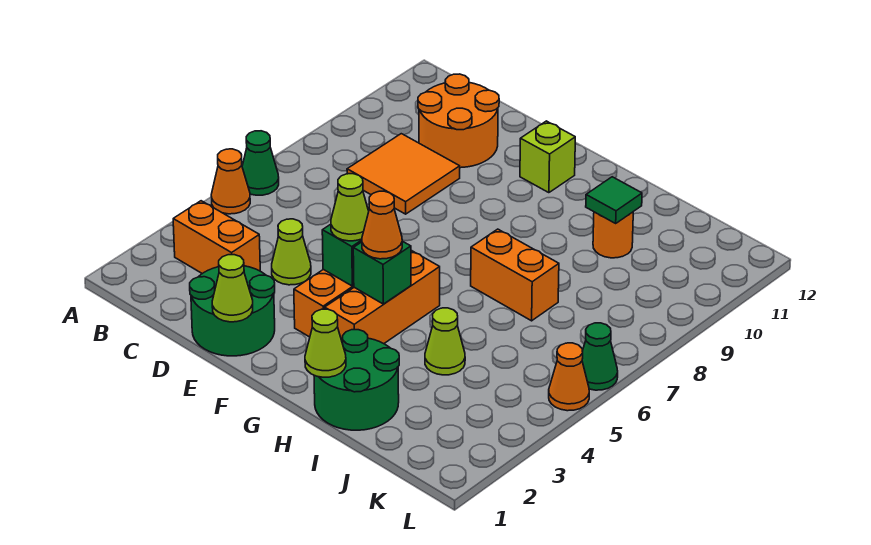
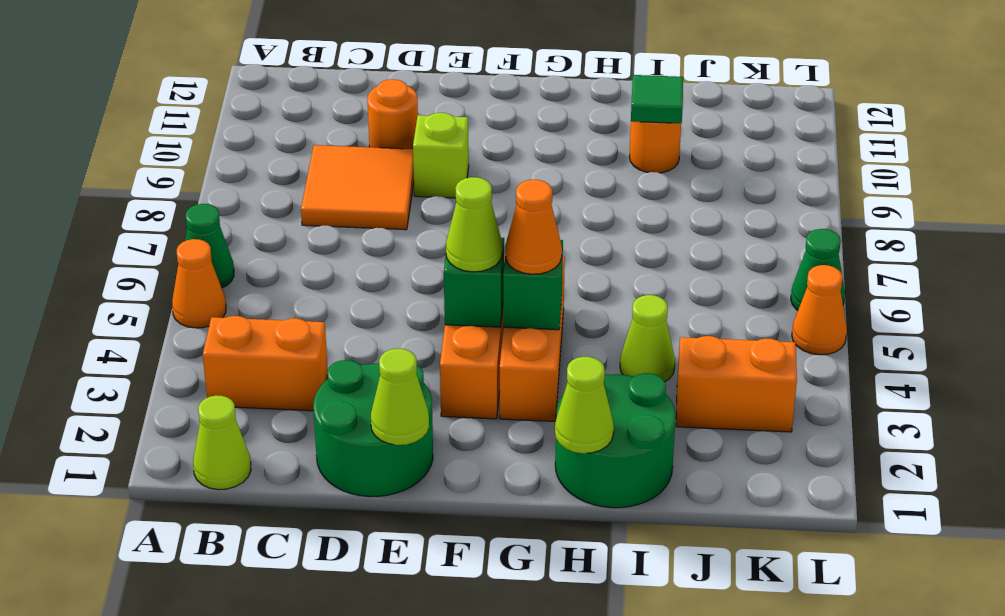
orange round brick C10:D11 level 1 -> orange round brick D10 level 1
lime cone D4 level 1 -> lime cone B1 level 1
lime brick F11 level 1 -> lime brick E9 level 1
orange brick H7:I7 level 1 -> orange brick J3:K3 level 1

